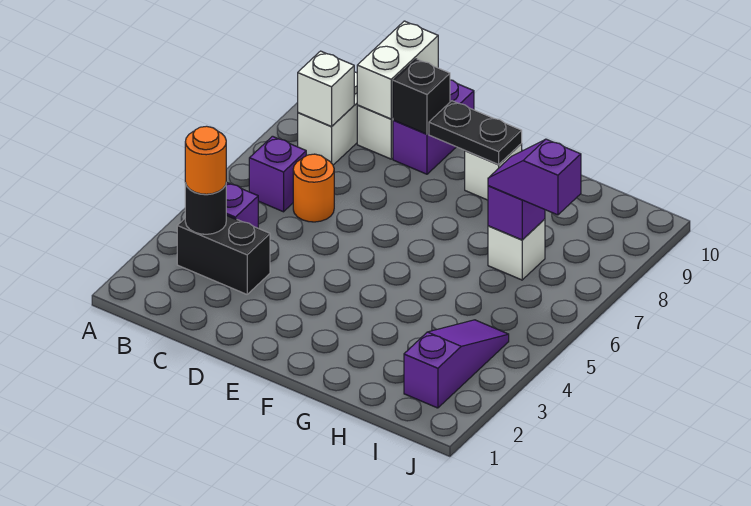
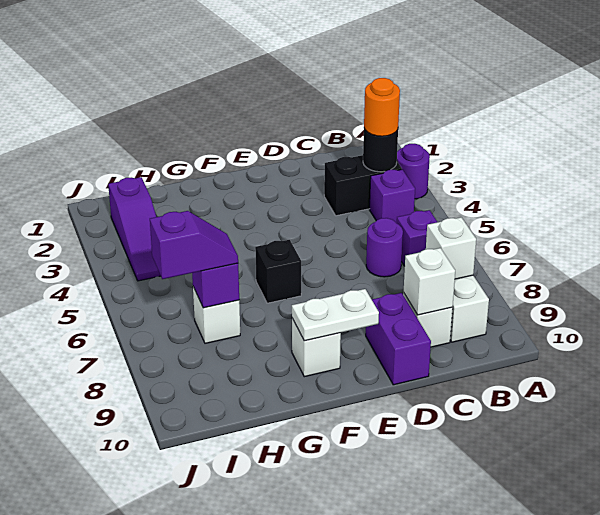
none -> purple round brick A3 level 1
orange round brick C6 level 1 -> purple round brick C6 level 1
white brick C9:C10 level 2 -> white brick C9 level 2
black brick D9 level 2 -> black brick F6 level 1
black plate E9:F9 level 2 -> white plate E9:F9 level 2

